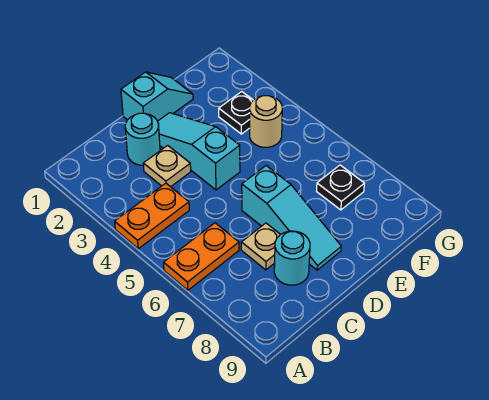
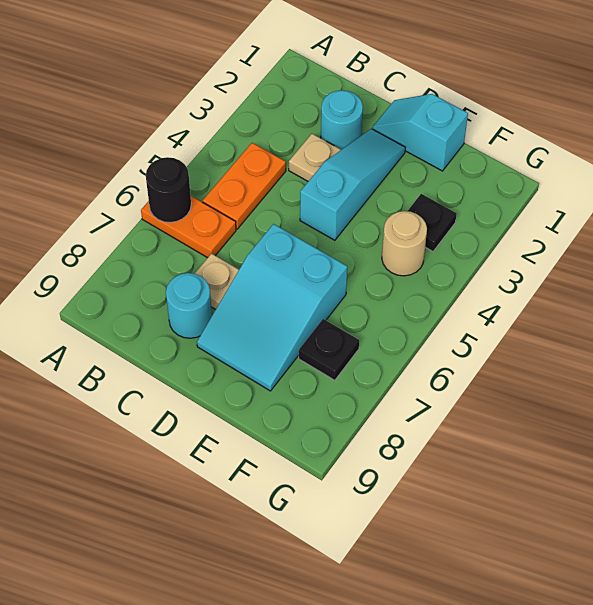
orange plate A4:B4 level 1 -> orange plate B4:B5 level 1
none -> black round brick A6 level 2
cyan slope D1:E1 level 1 top D -> cyan slope D1:E1 level 1 top E
cyan slope D6:D8 level 1 top 6 -> cyan slope D6:E8 level 1 top 6

